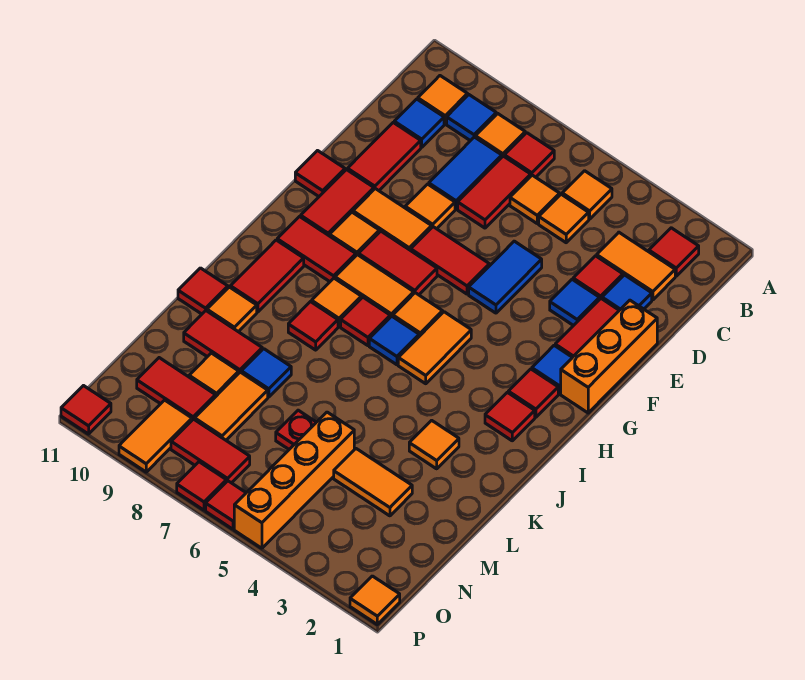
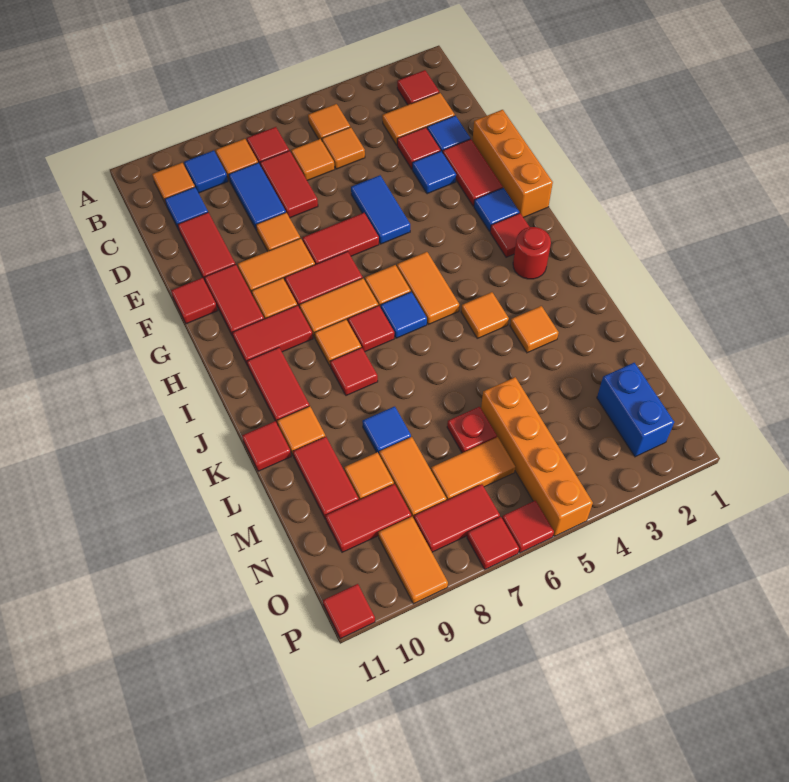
red tile I2 level 1 -> red round brick I2 level 1
red tile L9:L10 level 1 -> red tile L10:M10 level 1
orange tile M3:M4 level 1 -> orange tile N6:N7 level 1
none -> blue brick N2:O2 level 1
orange tile P1 level 1 -> orange tile J4 level 1

